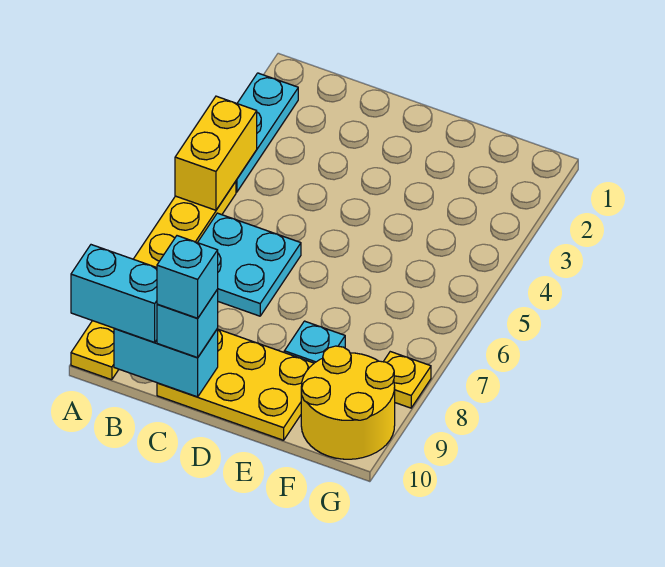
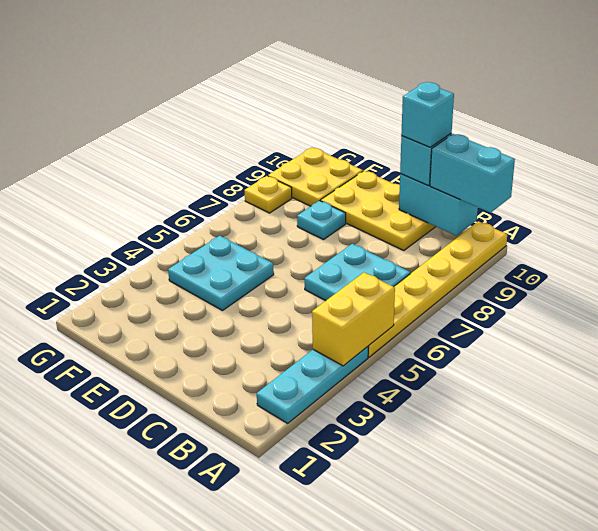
none -> cyan plate E4:F5 level 1
yellow round brick F9:G10 level 1 -> yellow plate F9:G10 level 1

